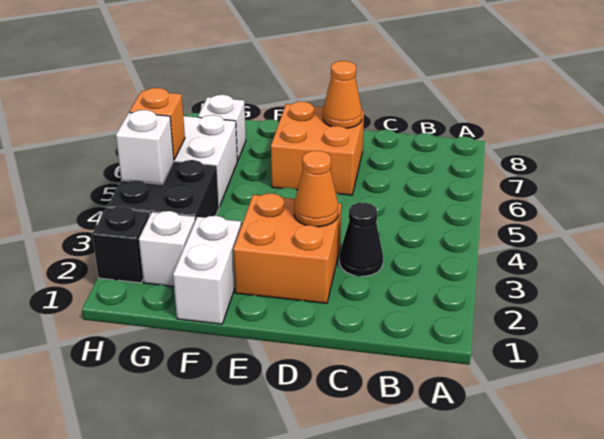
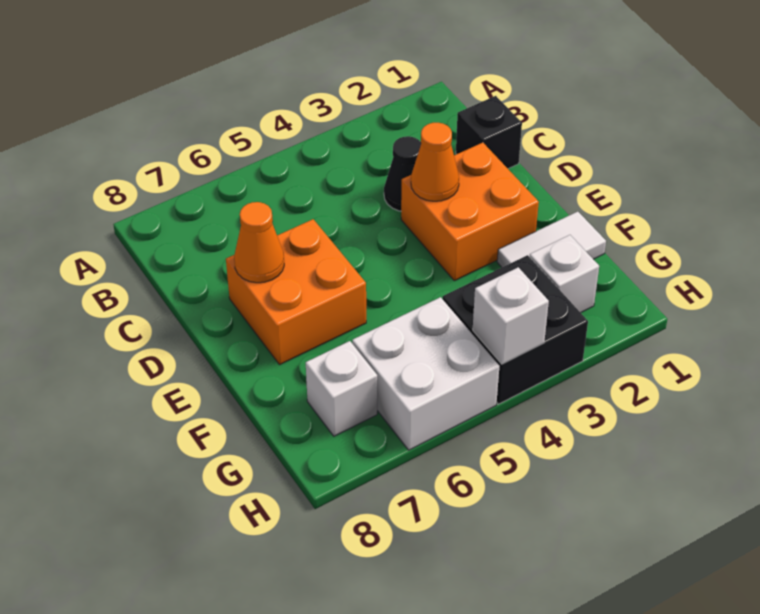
white brick F1:F2 level 1 -> white tile F1:F2 level 1
black brick H2 level 1 -> black brick C1 level 1
orange brick H5 level 2 -> none

